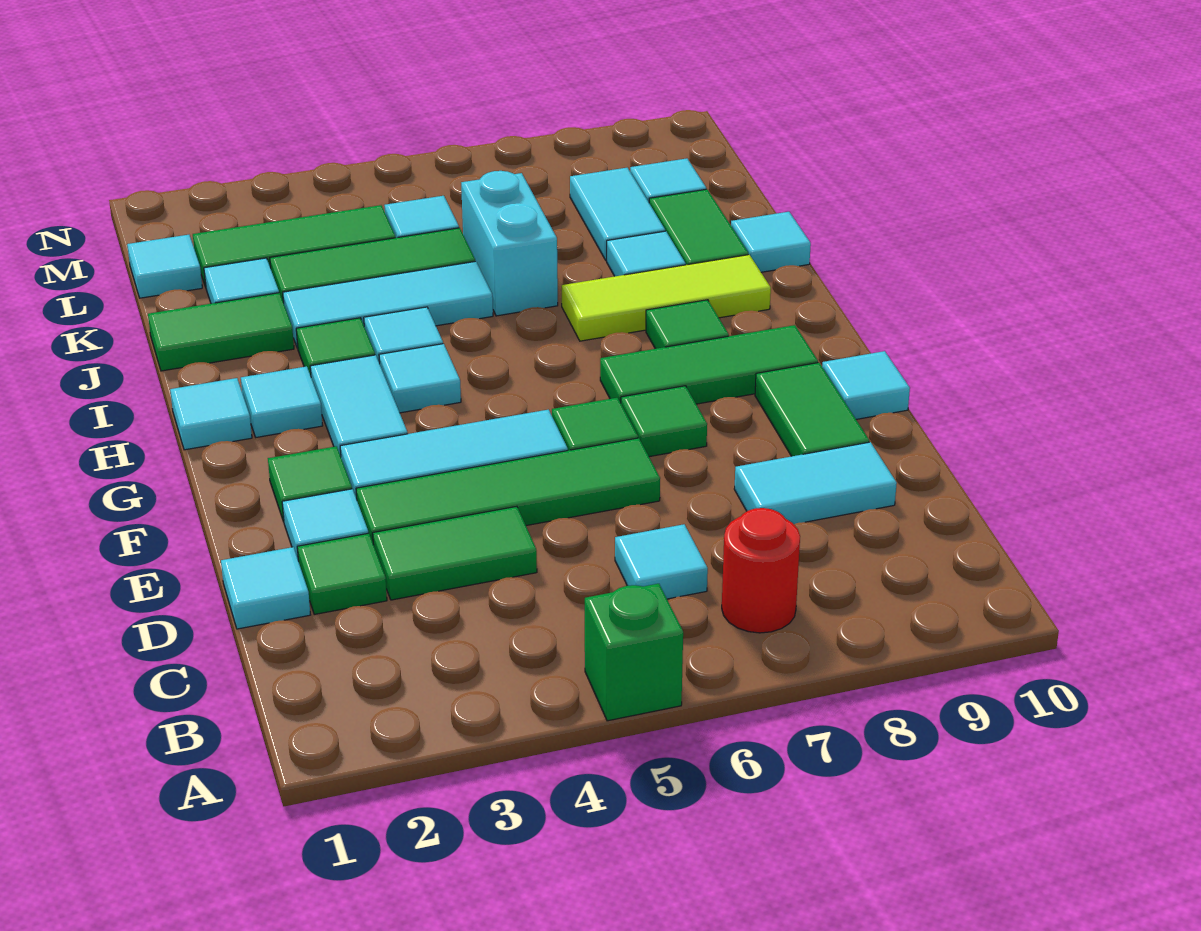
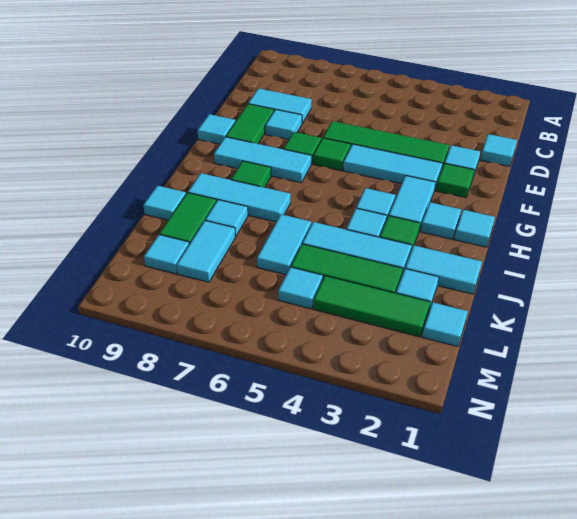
green brick A5 level 1 -> none
red round brick B7 level 1 -> none
cyan tile C6 level 1 -> cyan tile E8 level 1
green tile D2 level 1 -> none
green tile D3:D4 level 1 -> none
green tile G7:G9 level 1 -> cyan tile G7:G9 level 1
lime tile I7:I9 level 1 -> cyan tile I7:I9 level 1
green tile J1:J2 level 1 -> cyan tile J1:J2 level 1
cyan brick J6:K6 level 1 -> cyan tile J6:K6 level 1

